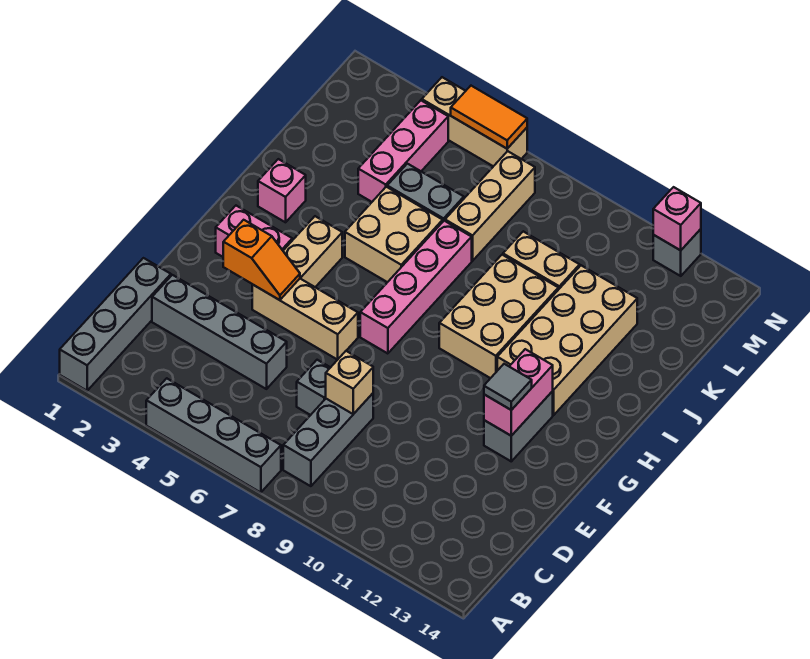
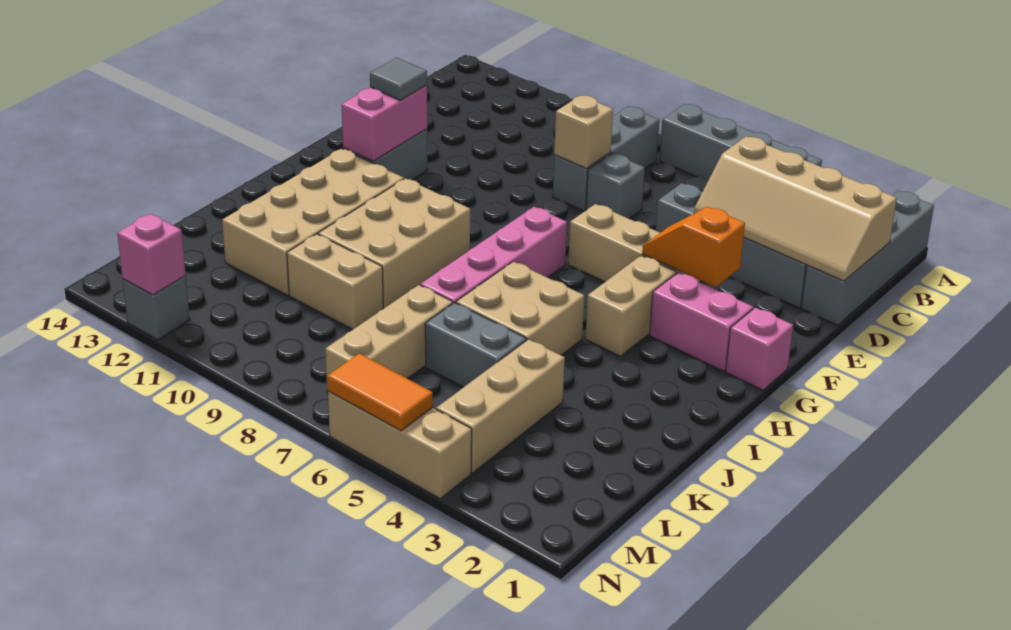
none -> tan slope C1:D4 level 2 top C
pink brick I2 level 1 -> pink brick G1 level 1
pink brick K4:M4 level 1 -> tan brick K4:M4 level 1

